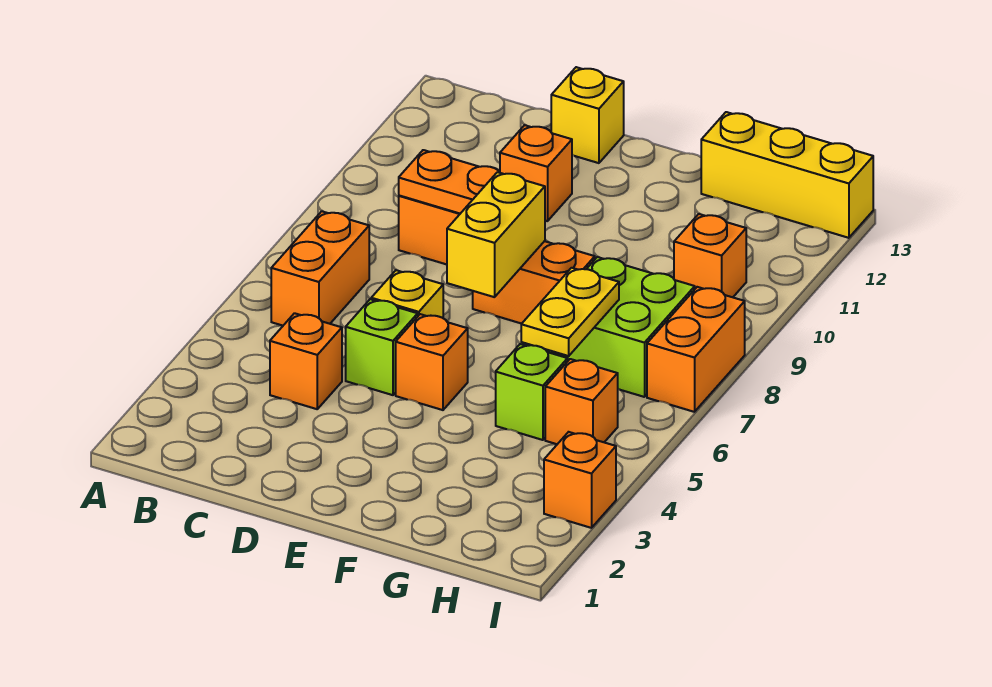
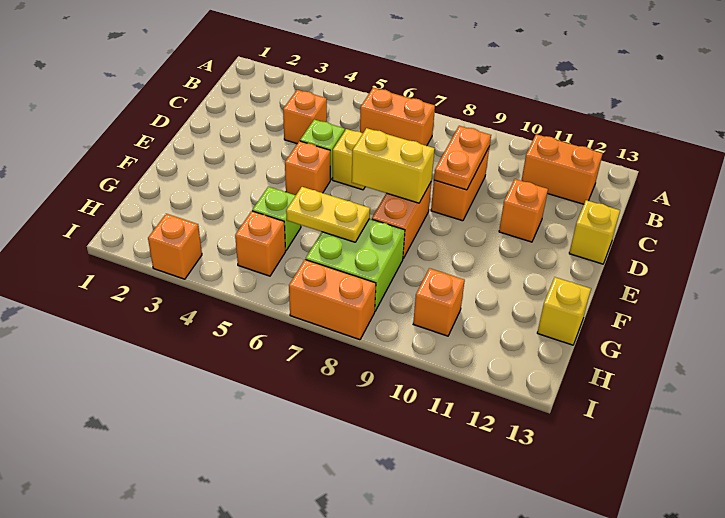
none -> orange brick B11:B12 level 1
yellow brick G13:I13 level 1 -> yellow brick G13 level 1

